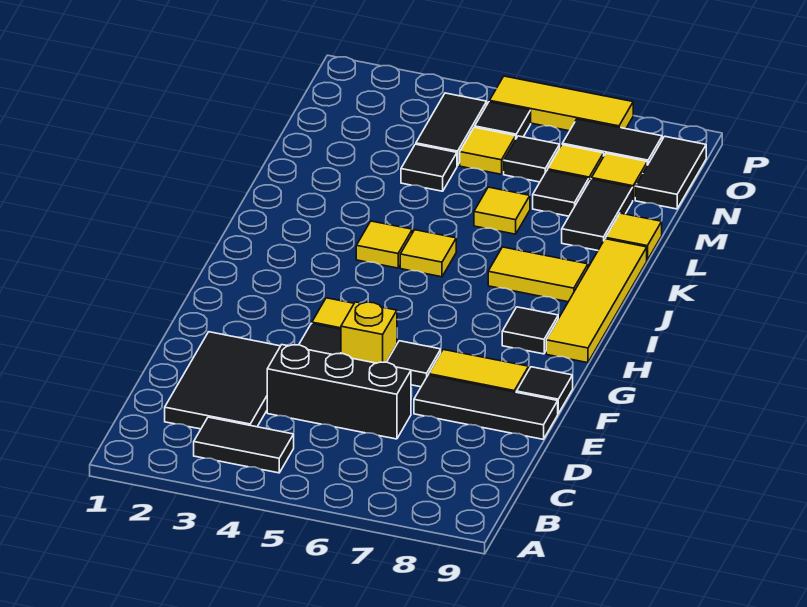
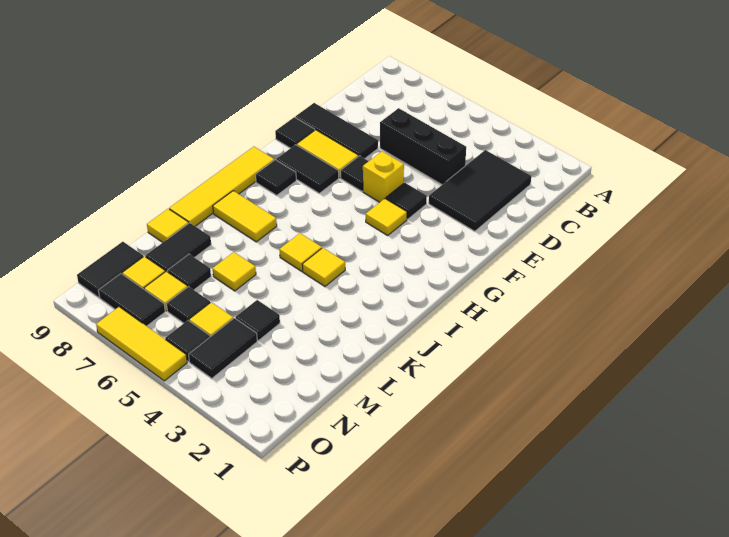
black tile B3:B4 level 1 -> black tile G7:G8 level 1

